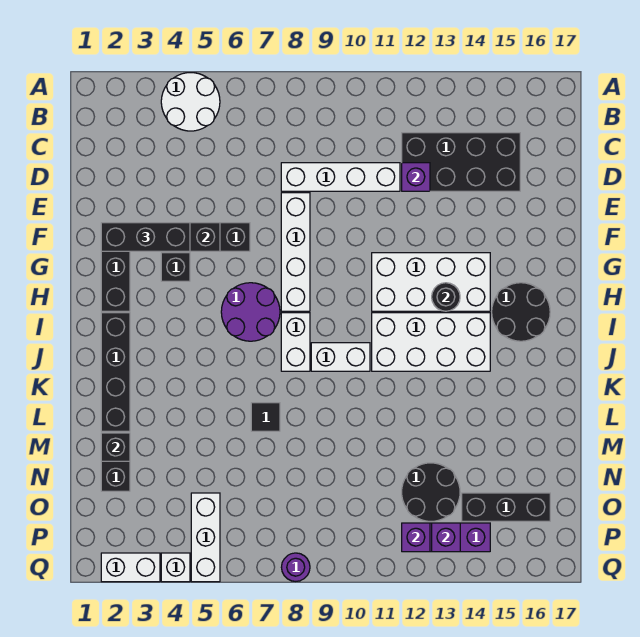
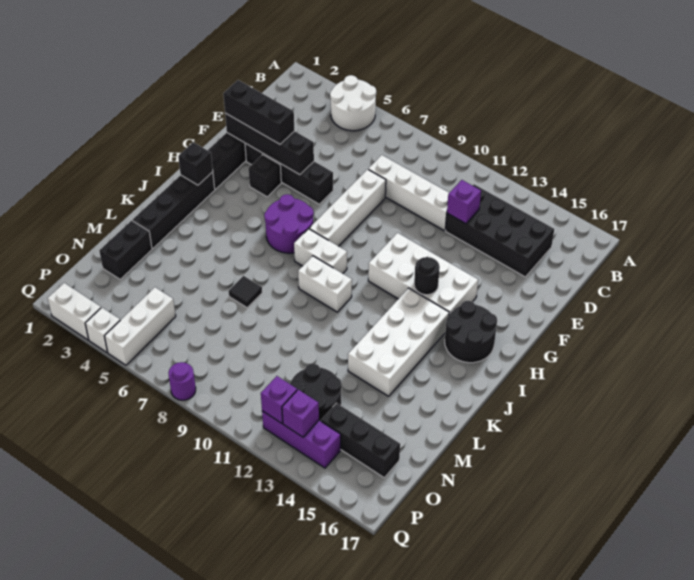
white brick I8:J8 level 1 -> white brick I8:I9 level 1
white brick I11:J14 level 1 -> white brick I13:L14 level 1
black brick M2 level 2 -> black brick I2 level 2

